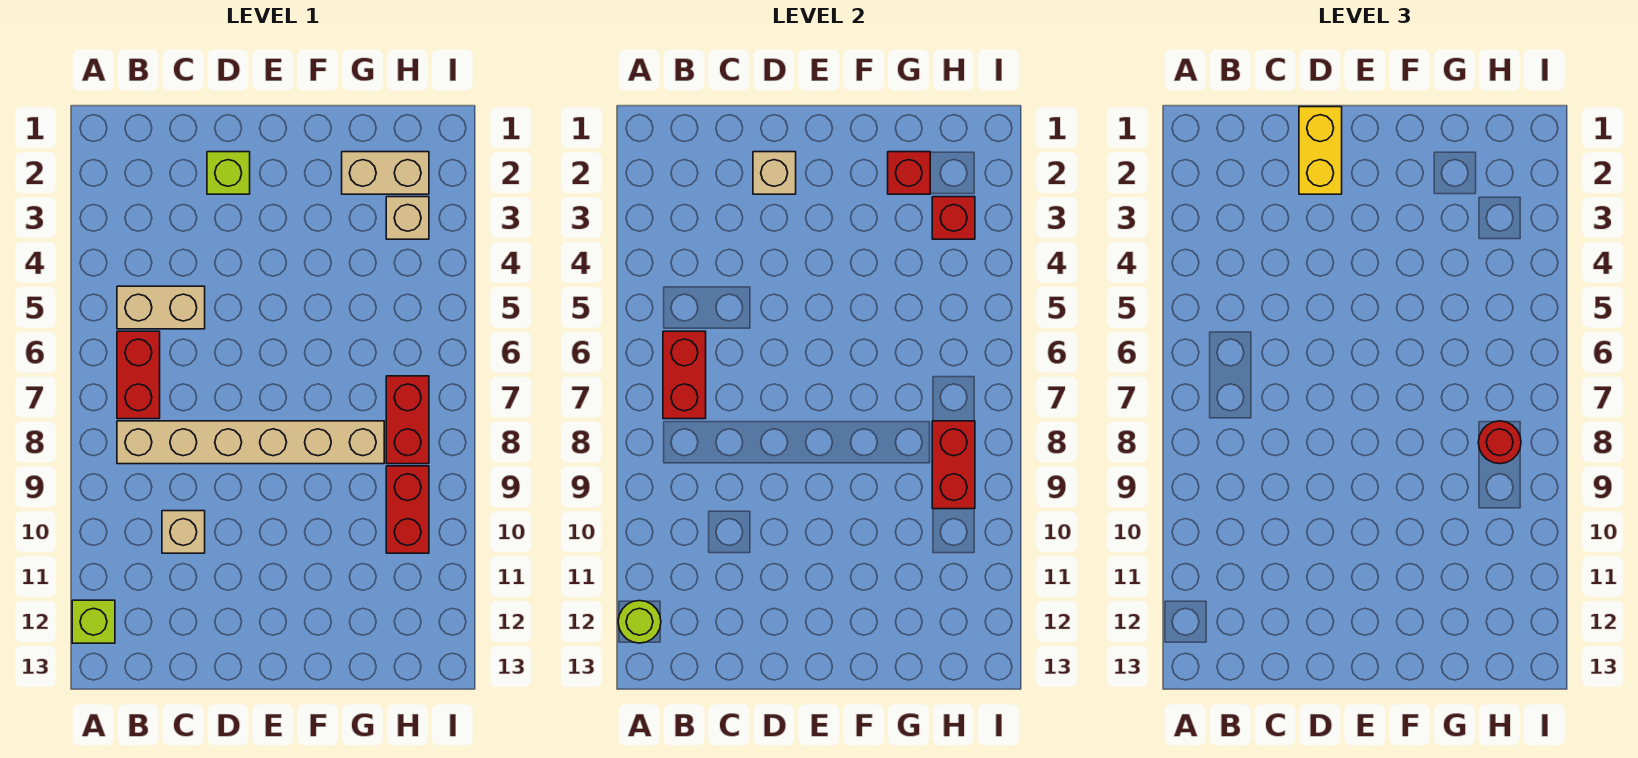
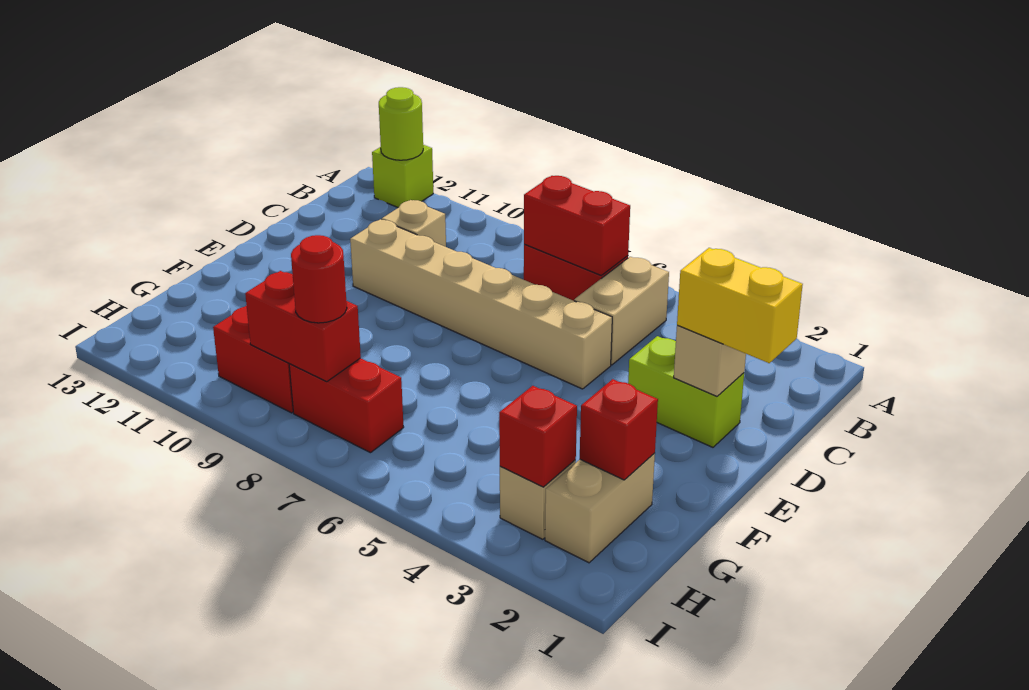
tan brick B8:G8 level 1 -> tan brick D5:D10 level 1
lime brick D2 level 1 -> lime brick D2:D3 level 1

